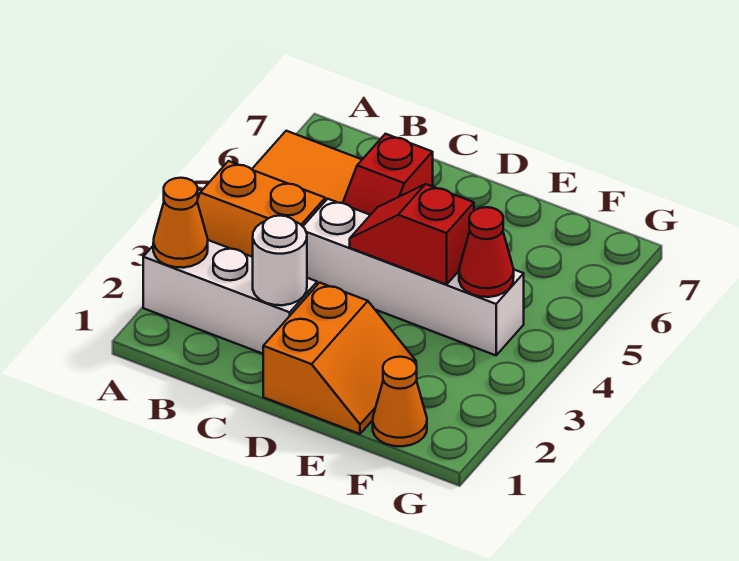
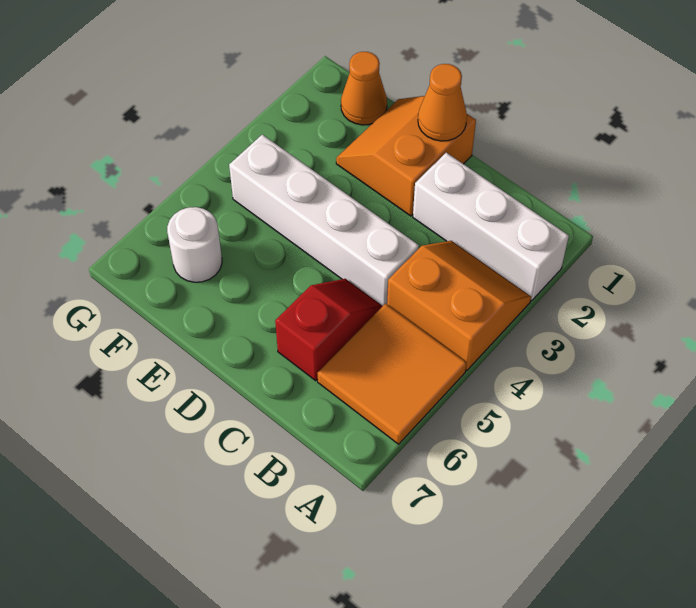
orange cone A2 level 2 -> orange cone D1 level 2
white round brick C2 level 2 -> white round brick F6 level 1
red slope D4:E4 level 2 top E -> none
red cone F4 level 2 -> none

